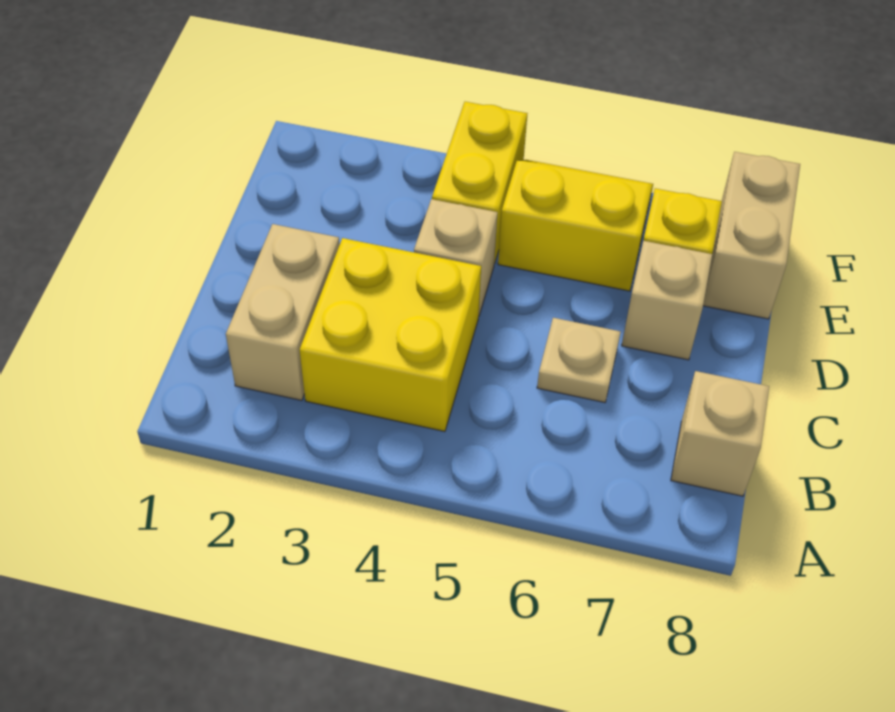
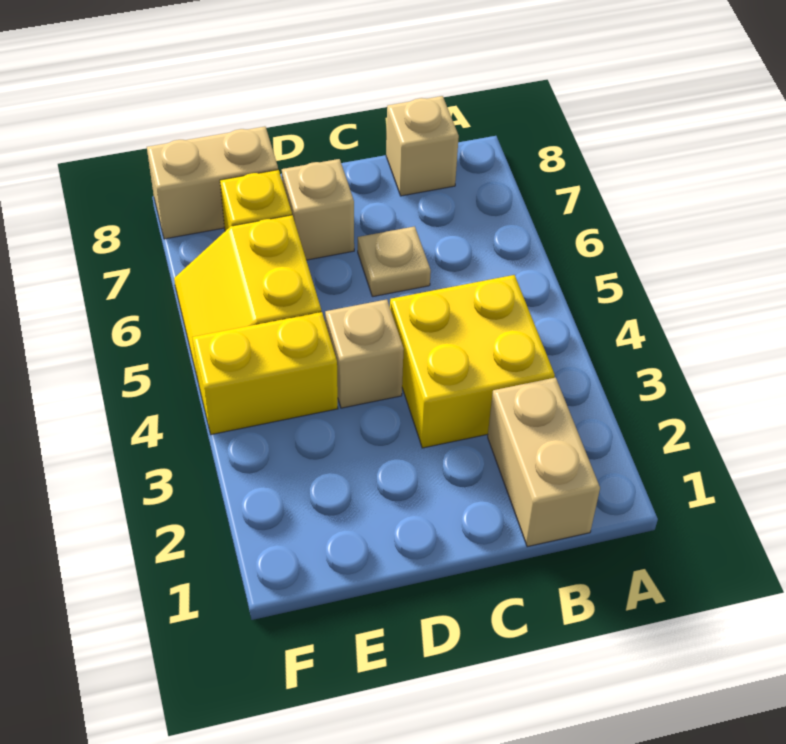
tan brick B2:C2 level 1 -> tan brick B1:B2 level 1

